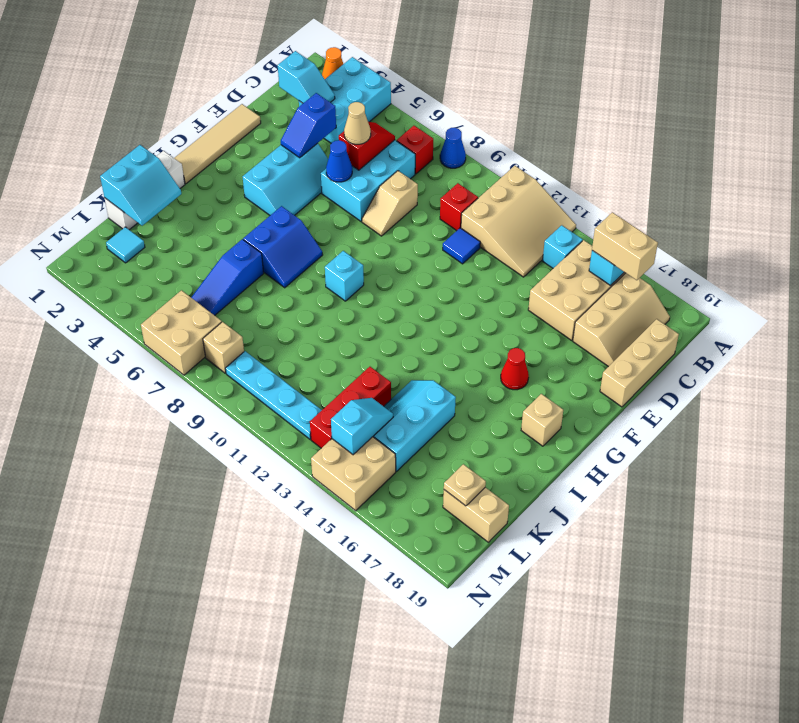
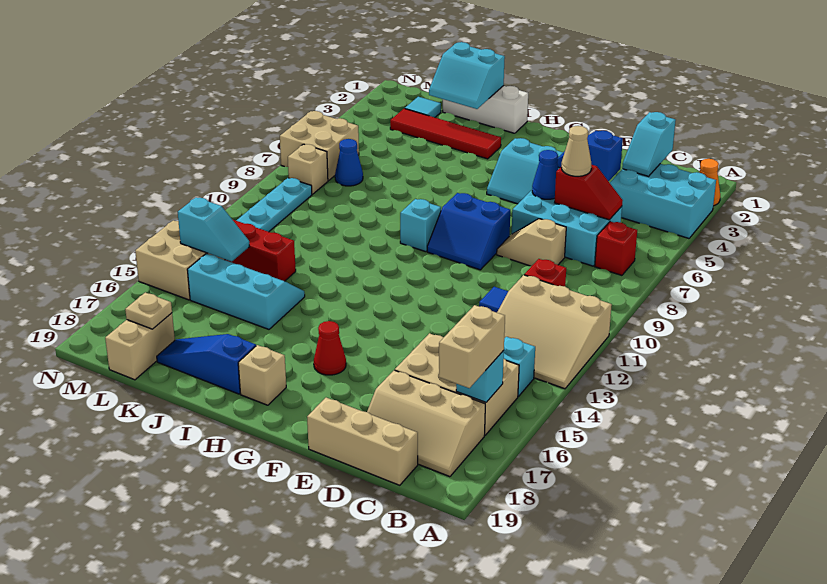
blue cone A8 level 1 -> blue cone L7 level 1
tan tile E1:H1 level 1 -> none
blue slope H6:I7 level 1 top 6 -> blue slope F8:G9 level 1 top 8
none -> red tile I3:L3 level 1
blue slope J6:L6 level 1 top J -> blue slope I18:K18 level 1 top I

